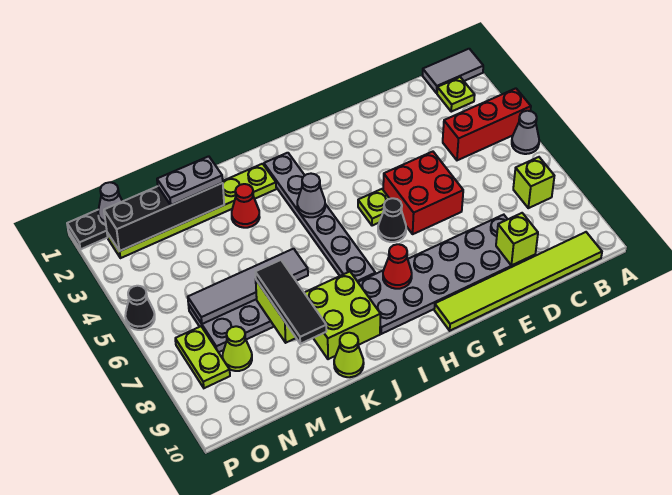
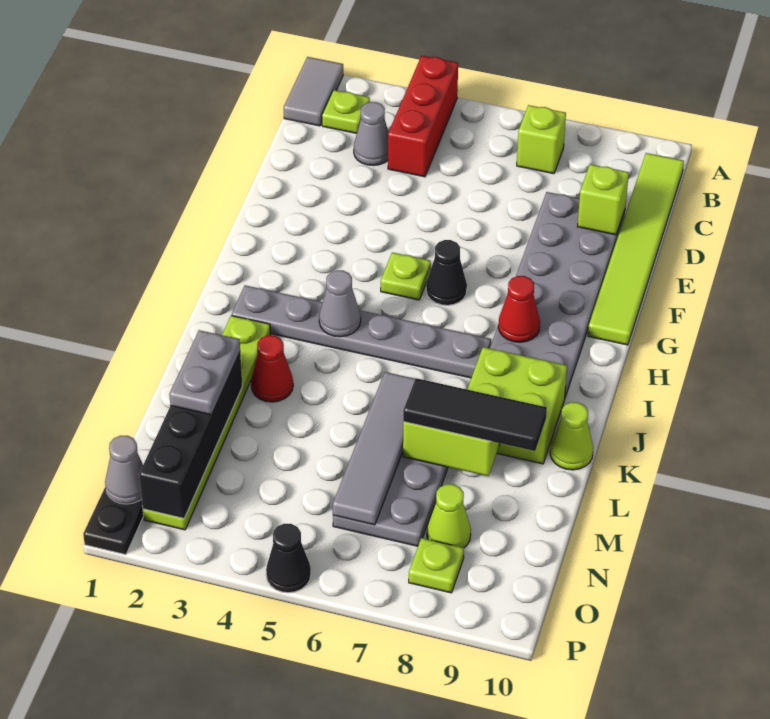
grey cone A5 level 1 -> grey cone C3 level 1
red brick E5:F6 level 1 -> none
lime plate O7:O8 level 1 -> lime plate O8 level 1

